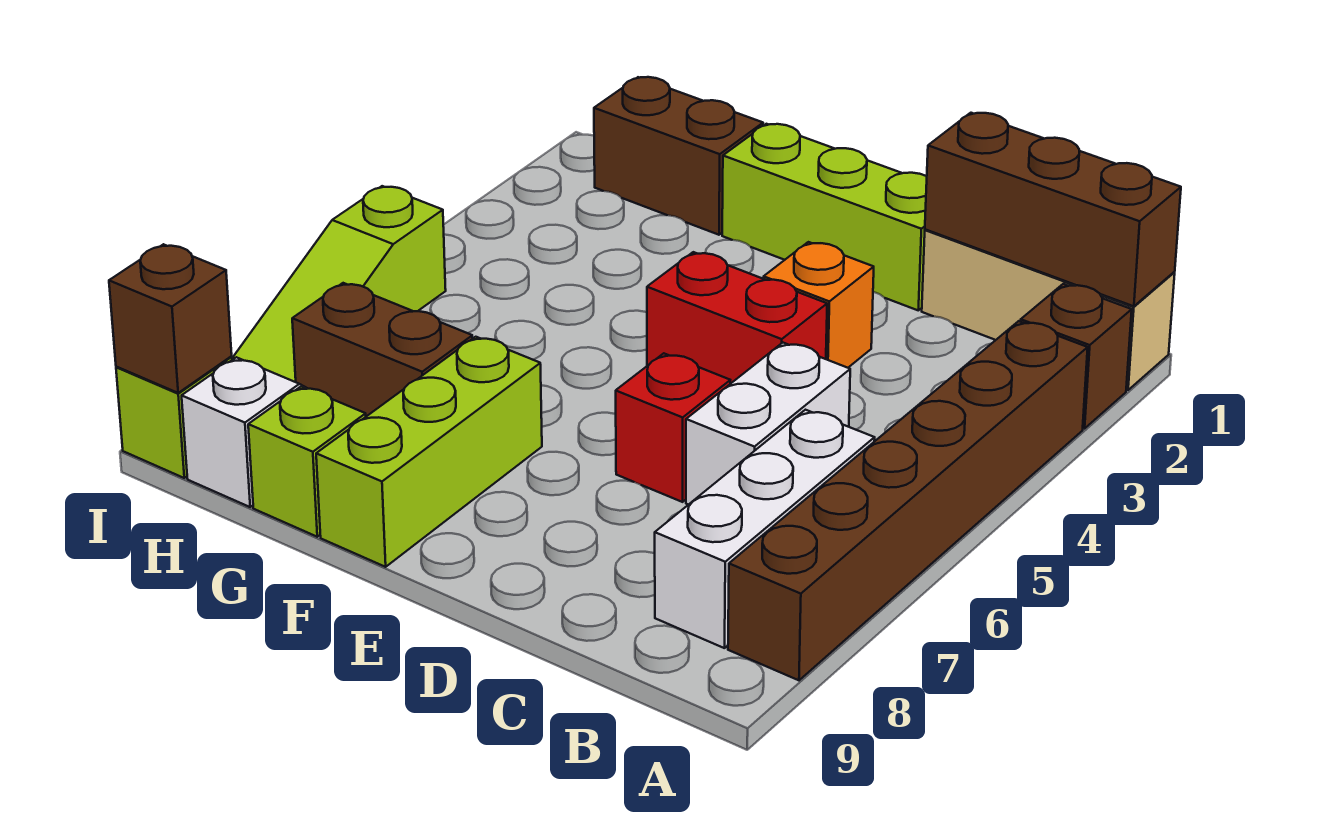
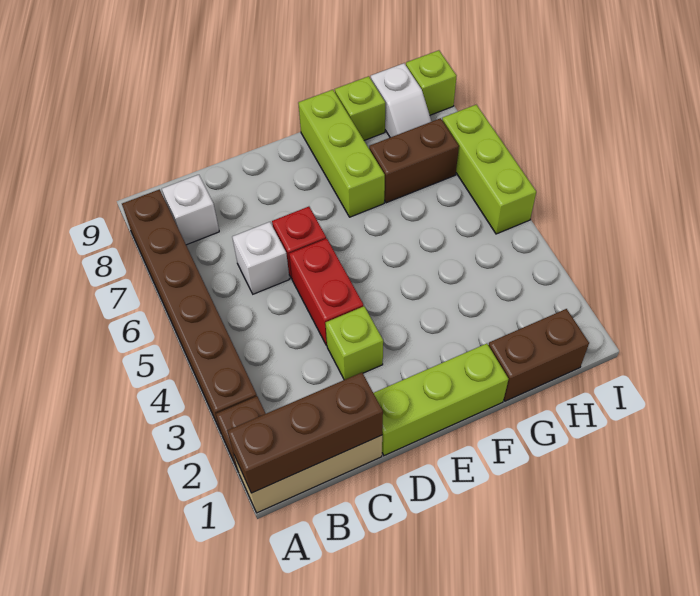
white brick B6:B8 level 1 -> white brick B8 level 1
white brick C5:C6 level 1 -> white brick C6 level 1
orange brick D3 level 1 -> lime brick D3 level 1
red brick D4:E4 level 1 -> red brick D4:D5 level 1
lime slope I5:I7 level 1 top 5 -> lime brick I5:I7 level 1
brown brick I9 level 2 -> none

